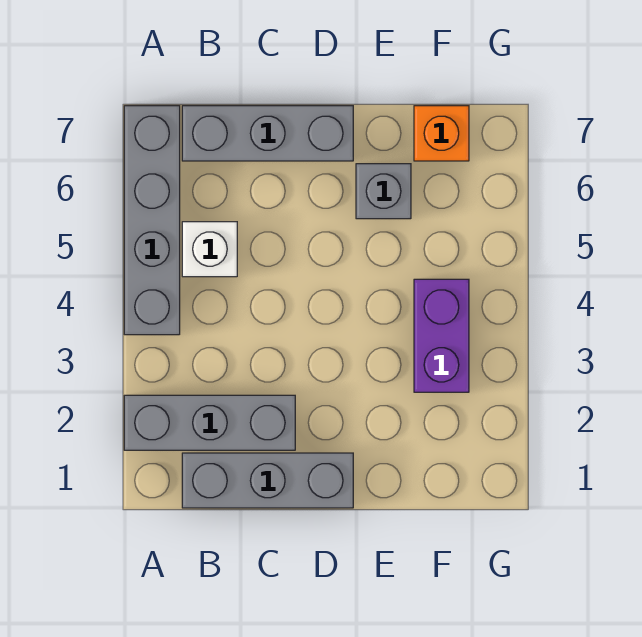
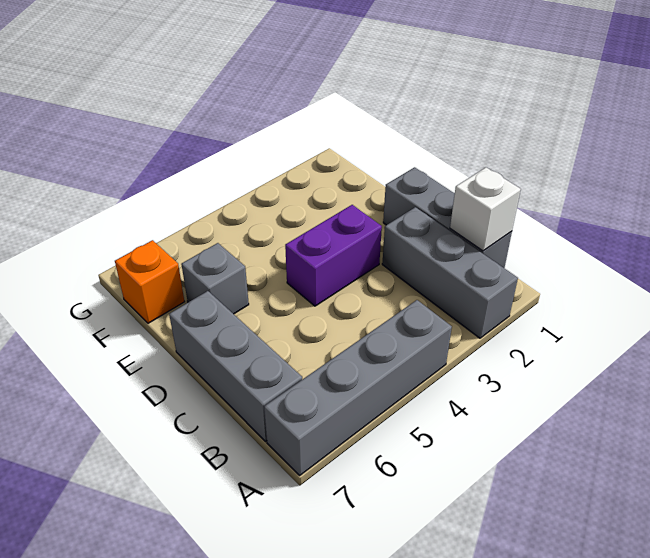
white brick B5 level 1 -> white brick B1 level 2
purple brick F3:F4 level 1 -> purple brick D3:D4 level 1

